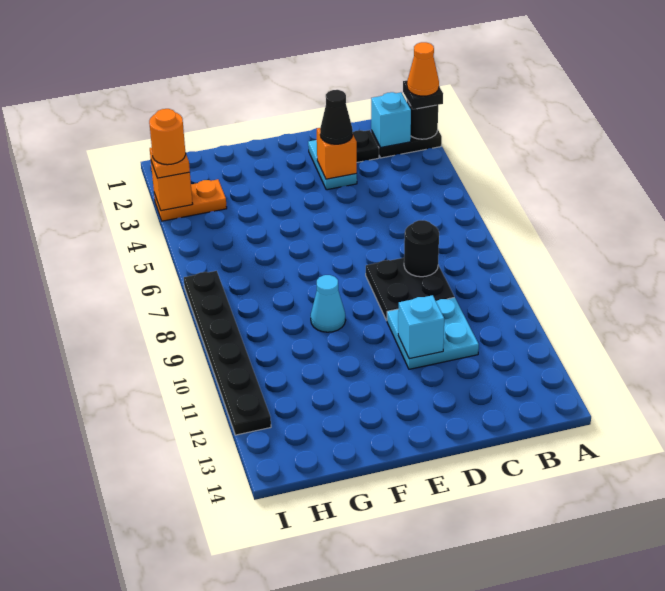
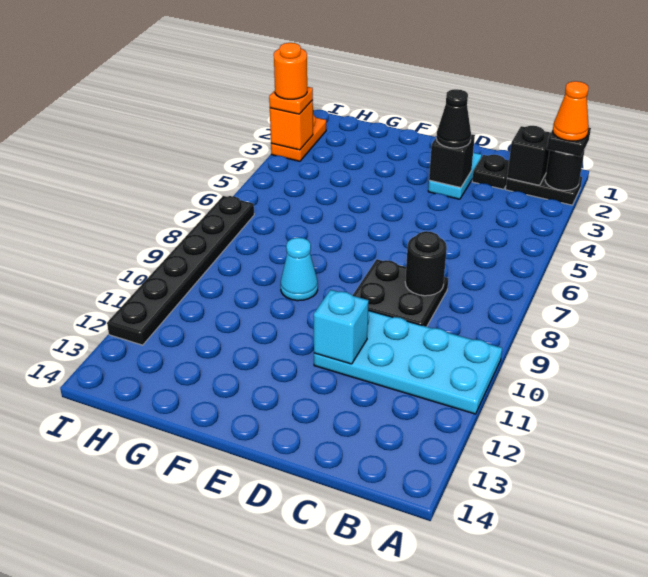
cyan brick B2 level 2 -> black brick B2 level 2
cyan plate C10:D11 level 1 -> cyan plate A10:D11 level 1
orange brick D3 level 2 -> black brick D3 level 2
orange plate H3:I3 level 1 -> orange plate I2:I3 level 1

